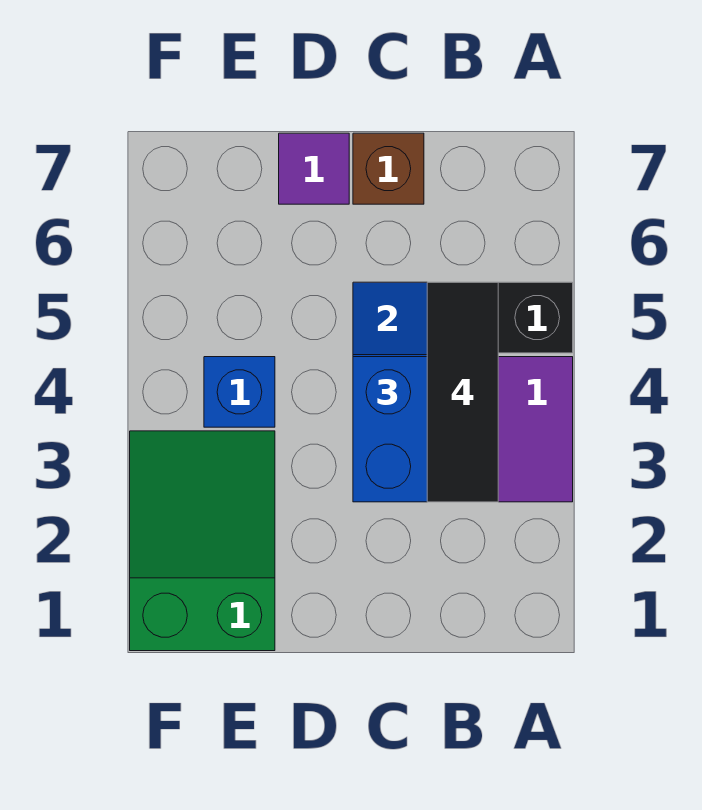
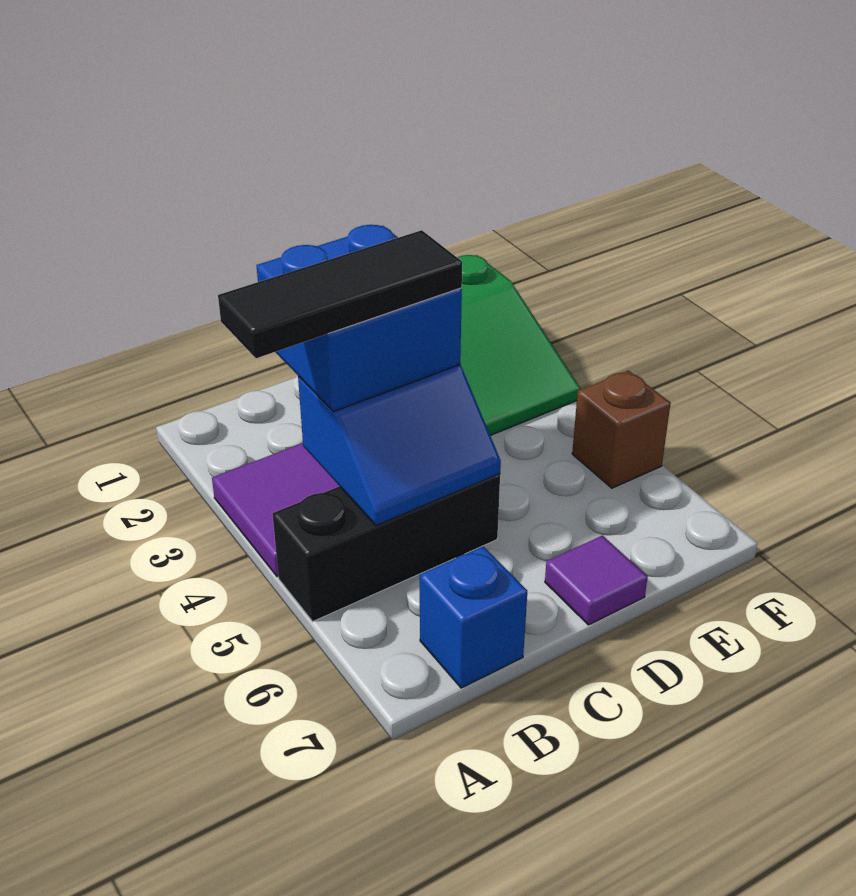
black tile B3:B5 level 4 -> black tile A4:C4 level 4
brown brick C7 level 1 -> brown brick F5 level 1
blue brick E4 level 1 -> blue brick B7 level 1

